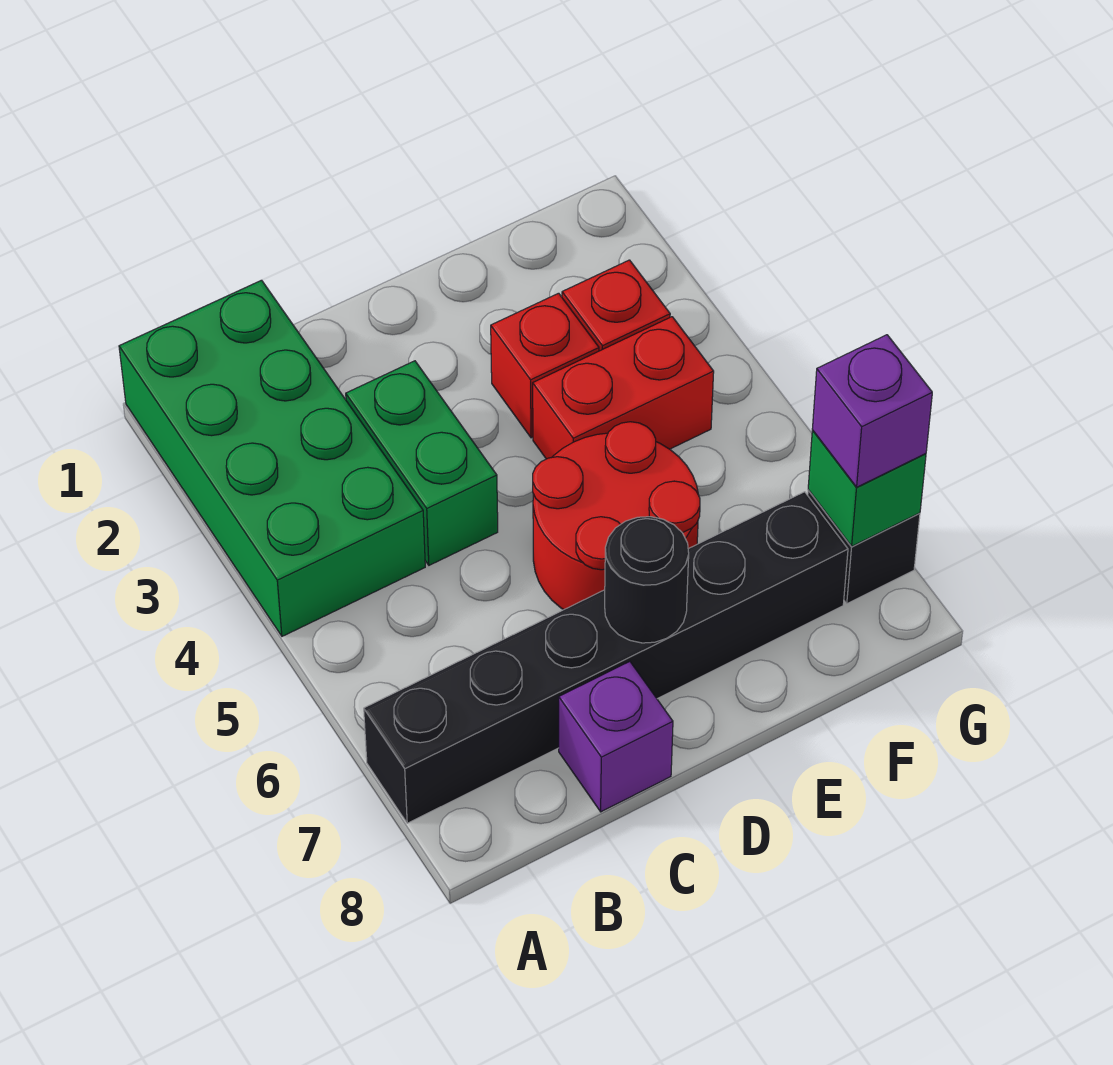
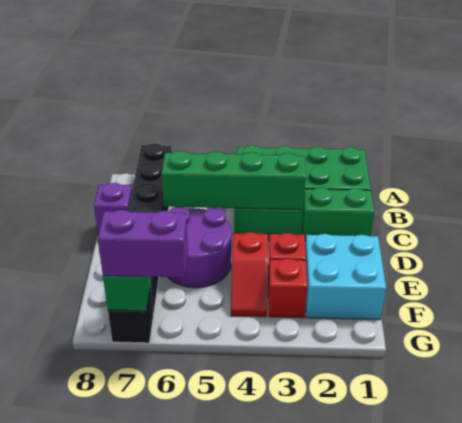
none -> green brick C1:C2 level 1
none -> green brick C3:C6 level 2
red round brick D5:E6 level 1 -> purple round brick D5:E6 level 1
black round brick D7 level 2 -> none
none -> cyan brick E1:F2 level 1
red brick E4:F4 level 1 -> red slope E4:F4 level 1 top E
purple brick G7 level 3 -> purple brick G6:G7 level 3

